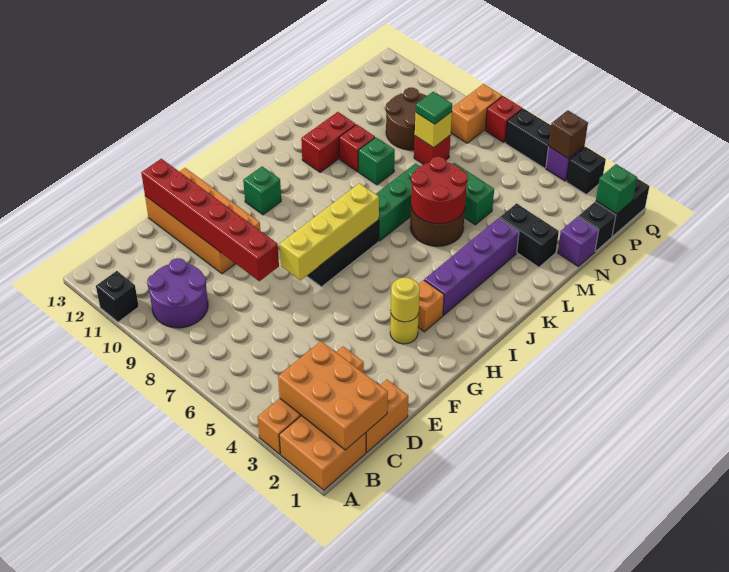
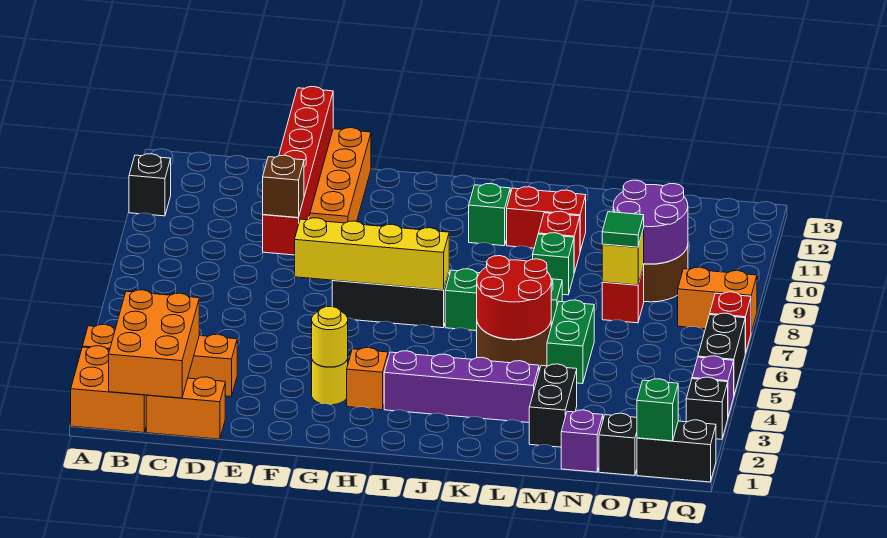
purple round brick B9:C10 level 1 -> purple round brick N9:O10 level 2
green brick H11 level 1 -> green brick J11 level 1
brown brick Q4 level 2 -> brown brick E8 level 3

